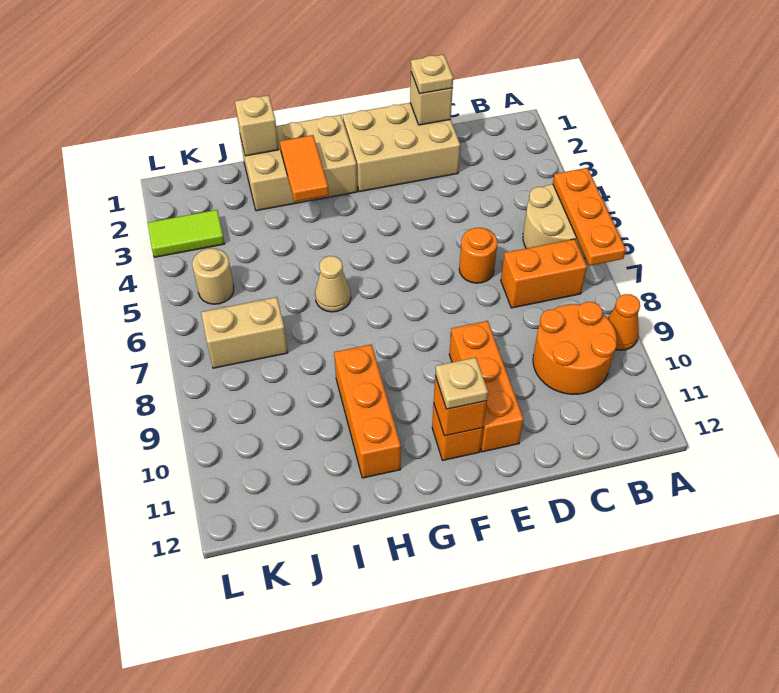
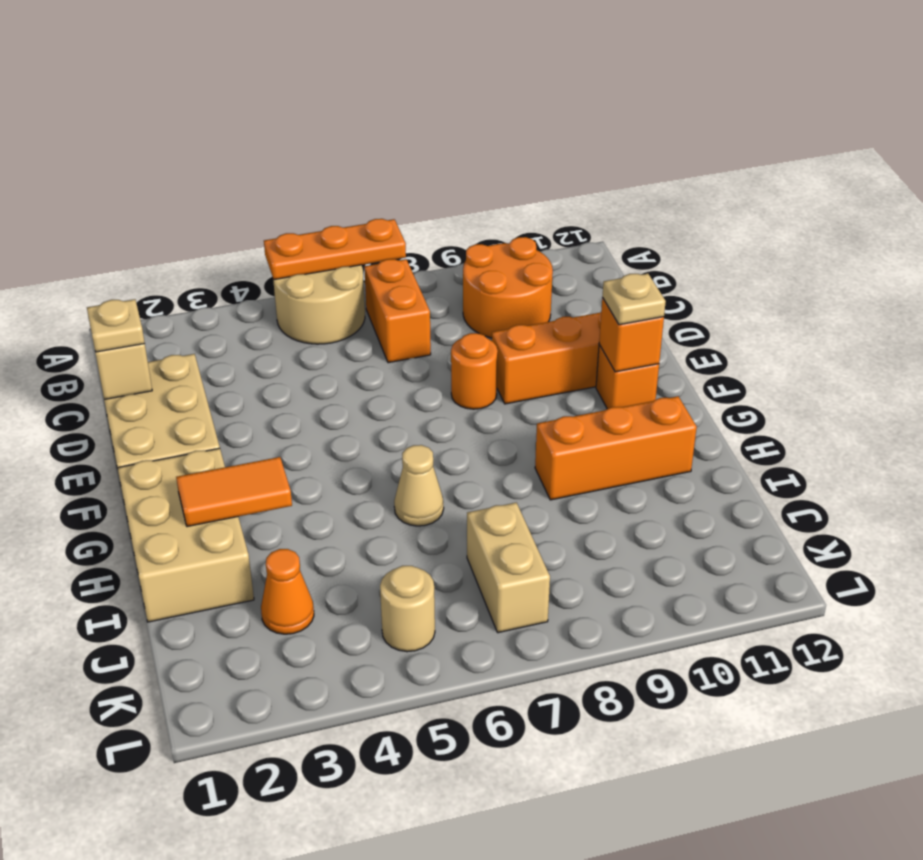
orange cone A9 level 1 -> orange cone J3 level 1
orange round brick D6 level 1 -> orange round brick E8 level 1
tan brick I1 level 2 -> none
lime tile K3:L3 level 1 -> none

